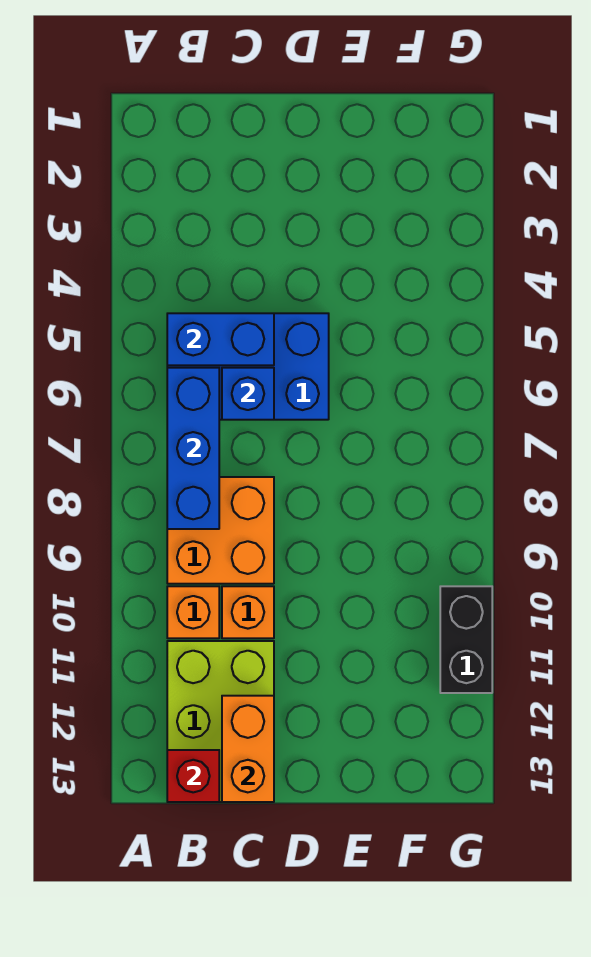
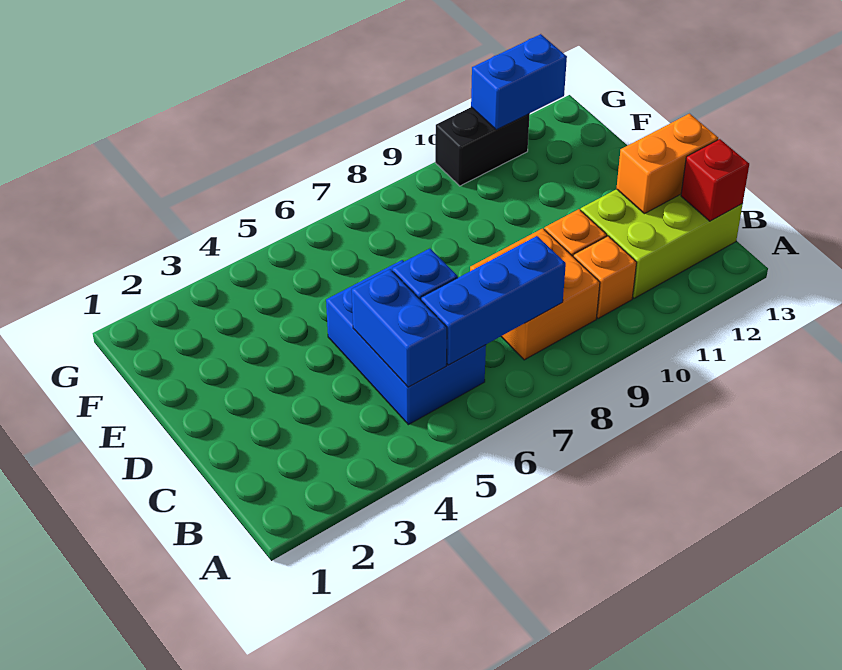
none -> blue brick G11:G12 level 2

